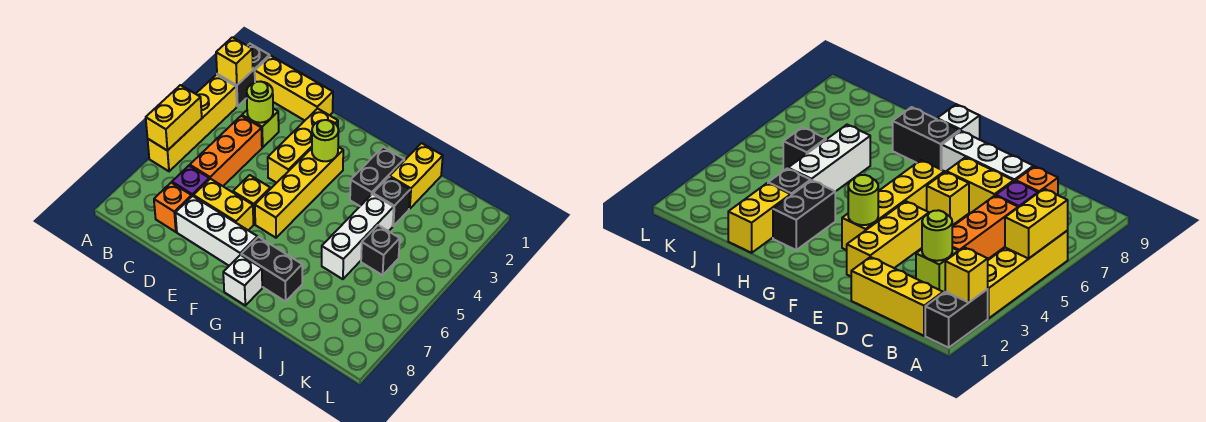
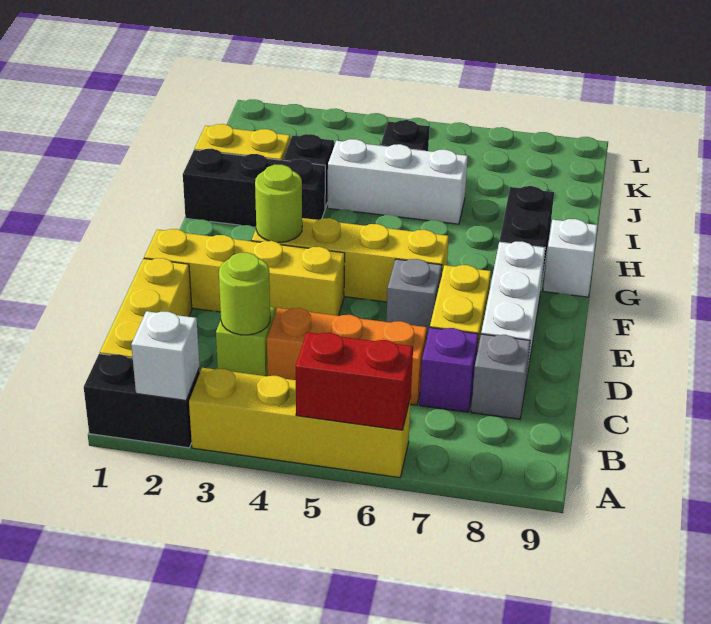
yellow brick A2 level 2 -> white brick A2 level 2
yellow brick A5:A6 level 2 -> red brick A5:A6 level 2
orange brick C8 level 1 -> grey brick C8 level 1
yellow brick E2:E4 level 1 -> yellow brick E1:E4 level 1
yellow brick E6 level 1 -> grey brick E6 level 1
black brick H2:H3 level 1 -> black brick H1:H3 level 1

